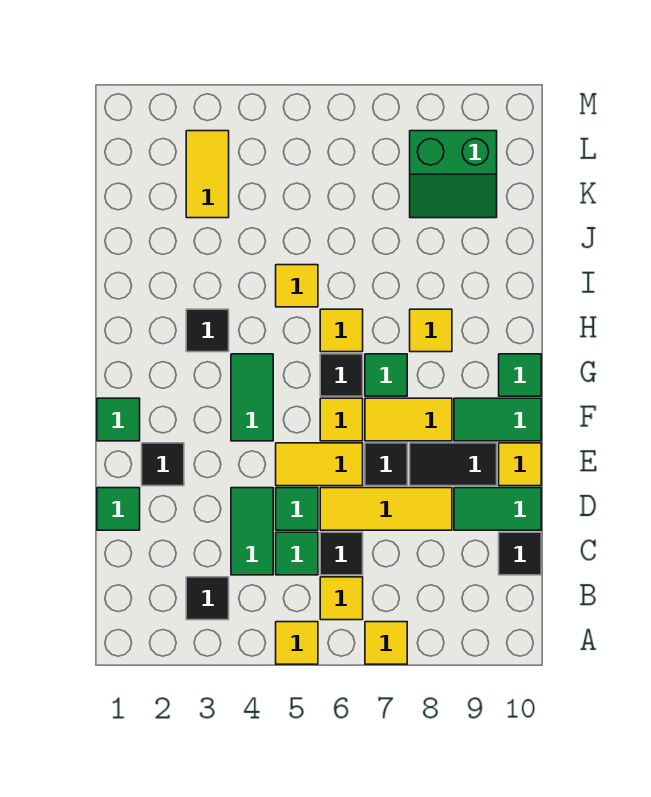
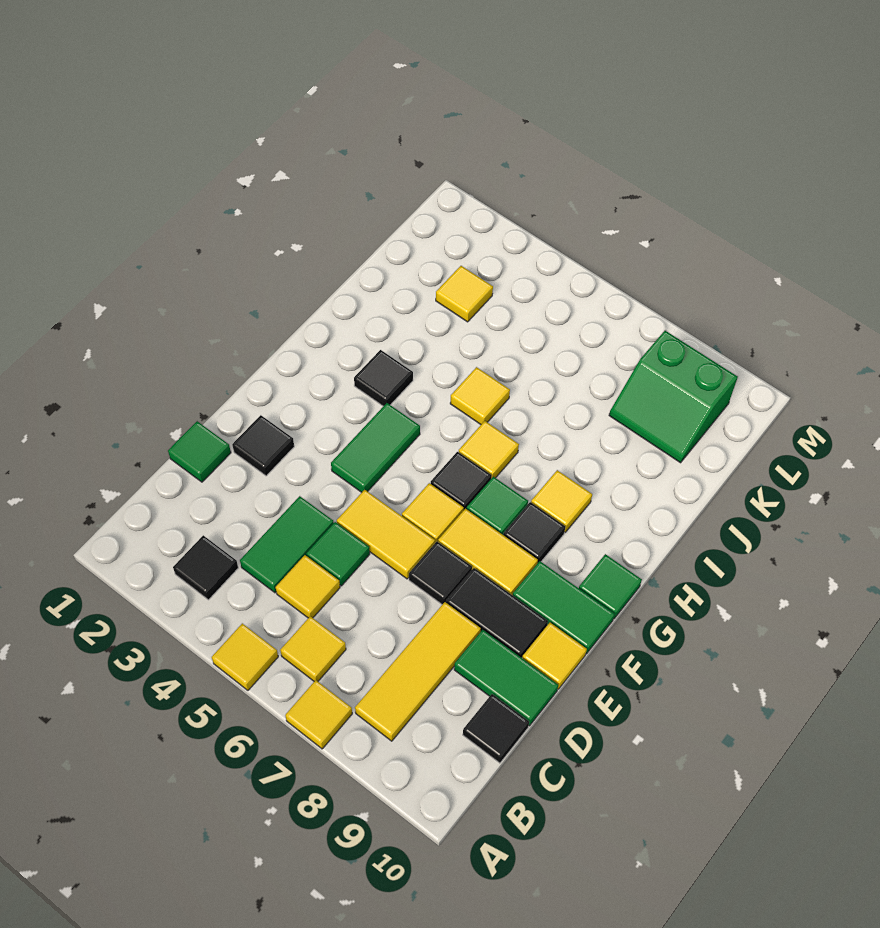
green tile C5 level 1 -> yellow tile C5 level 1
black tile C6 level 1 -> black tile G8 level 1
yellow tile D6:D8 level 1 -> yellow tile B8:D8 level 1
green tile F1 level 1 -> none
yellow tile K3:L3 level 1 -> yellow tile K3 level 1

